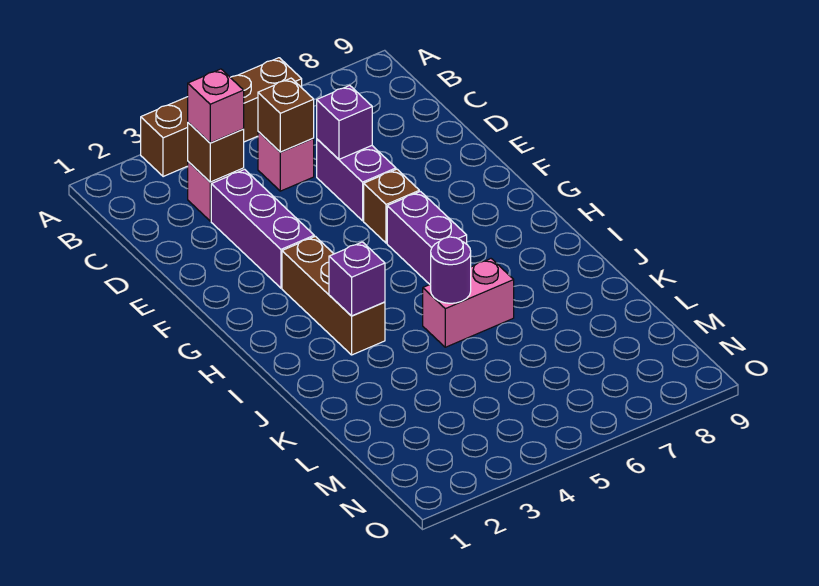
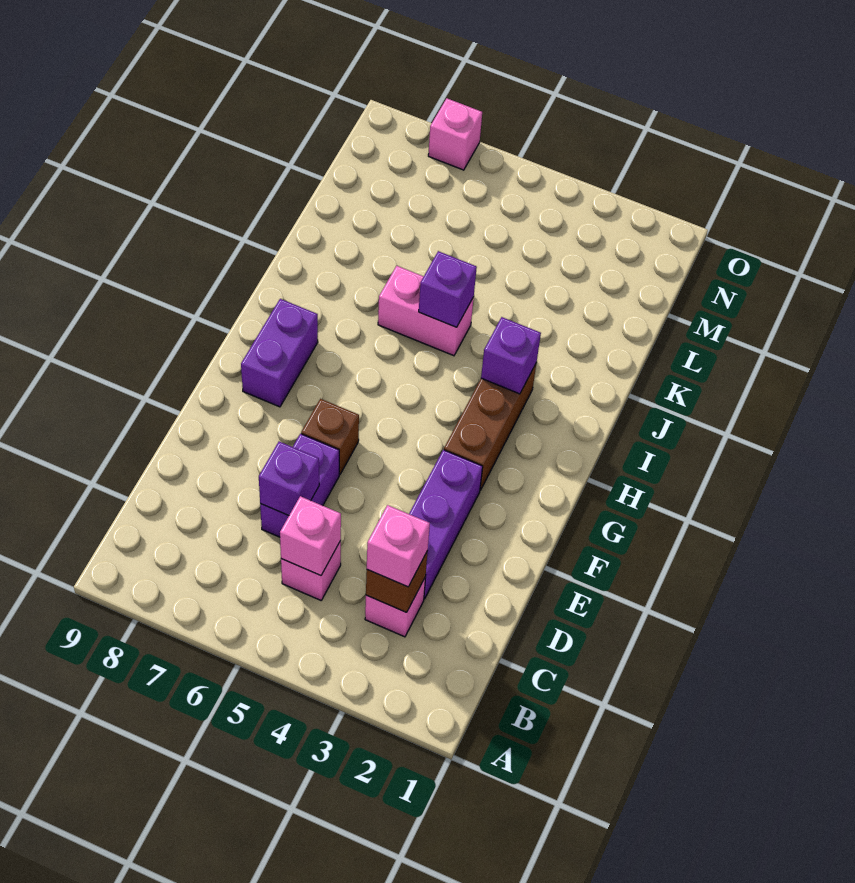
brown brick A3:A6 level 1 -> none
brown brick C5 level 2 -> pink brick C5 level 2
purple brick G6:H6 level 1 -> purple brick G8:H8 level 1
purple round brick J5 level 2 -> purple brick J5 level 2
none -> pink brick O7 level 1

